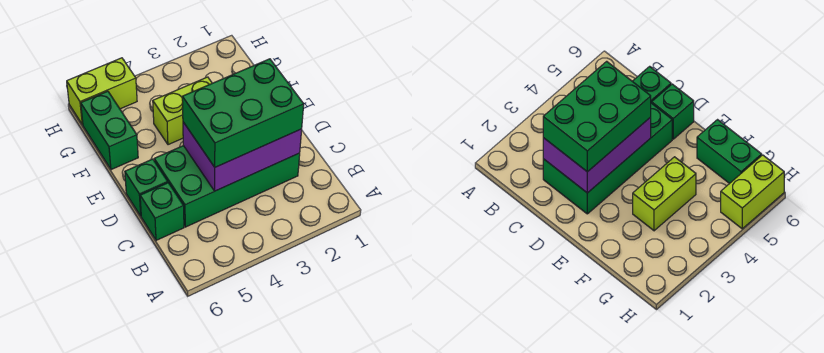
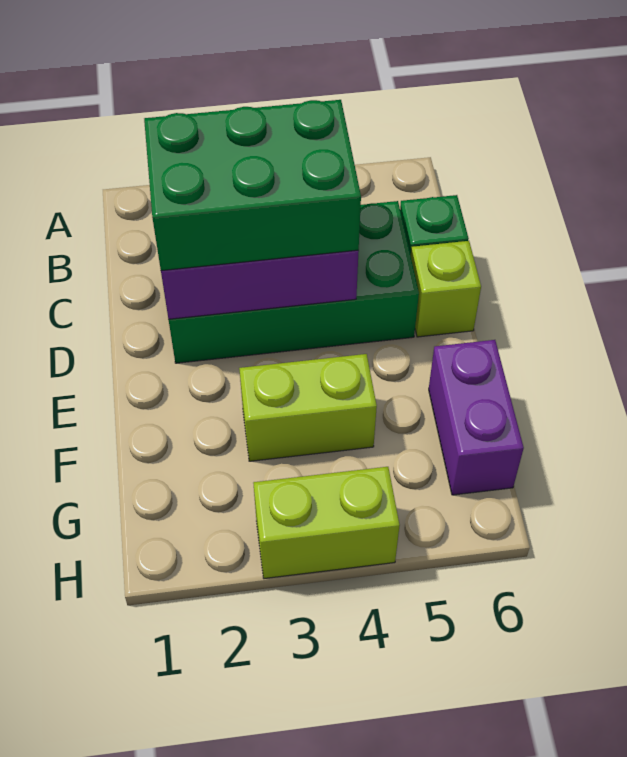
green brick D6 level 1 -> lime brick D6 level 1
green brick F6:G6 level 1 -> purple brick F6:G6 level 1
lime brick H5:H6 level 1 -> lime brick H3:H4 level 1

